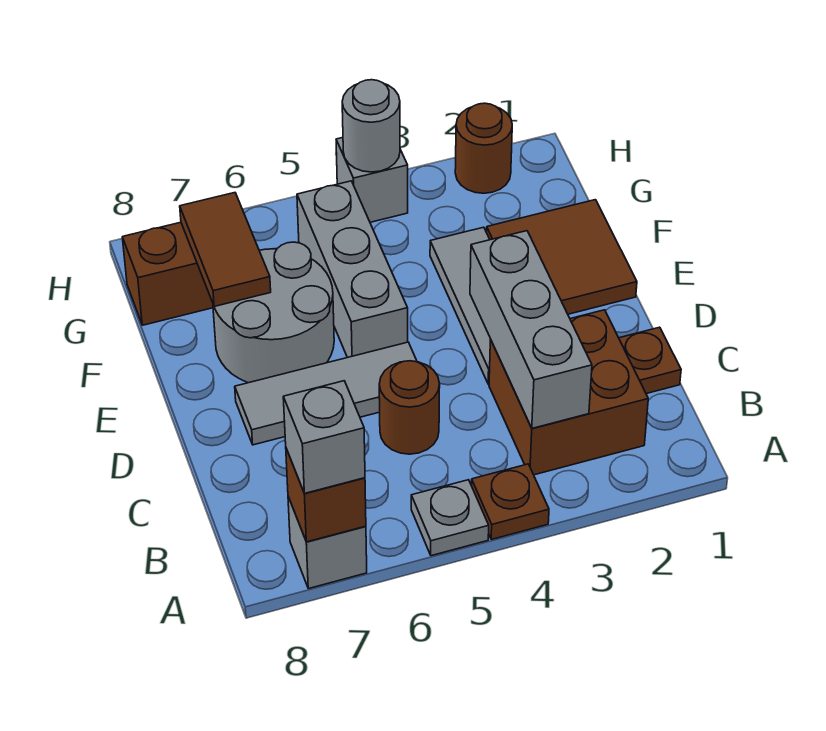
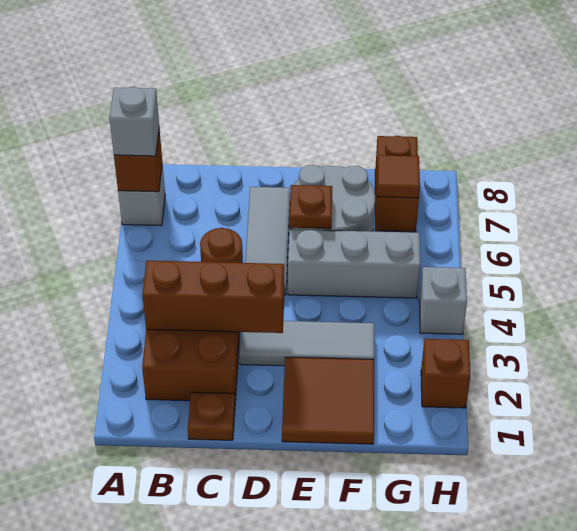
brown plate A4 level 1 -> brown plate E6 level 2
grey plate A5 level 1 -> none
grey brick B3:D3 level 2 -> brown brick B3:D3 level 2
brown tile F7:G7 level 2 -> brown tile G7 level 2
brown round brick H2 level 1 -> brown brick H2 level 1
grey round brick H4 level 2 -> none

